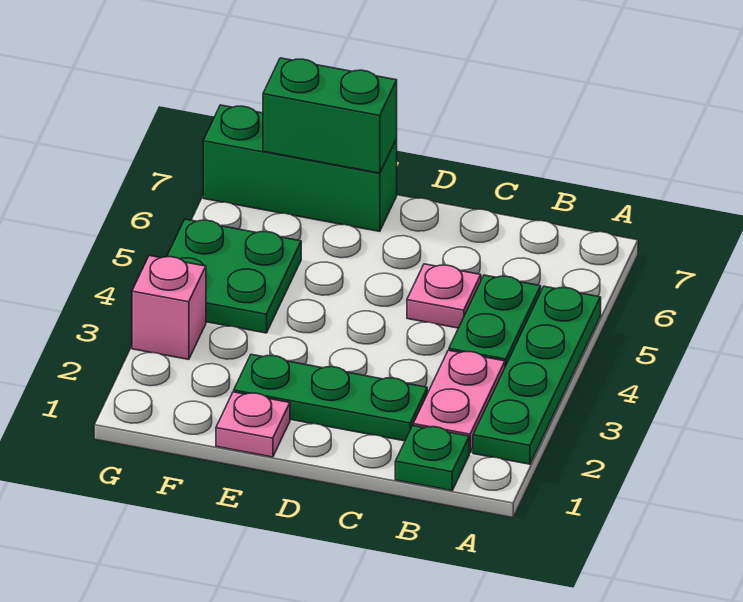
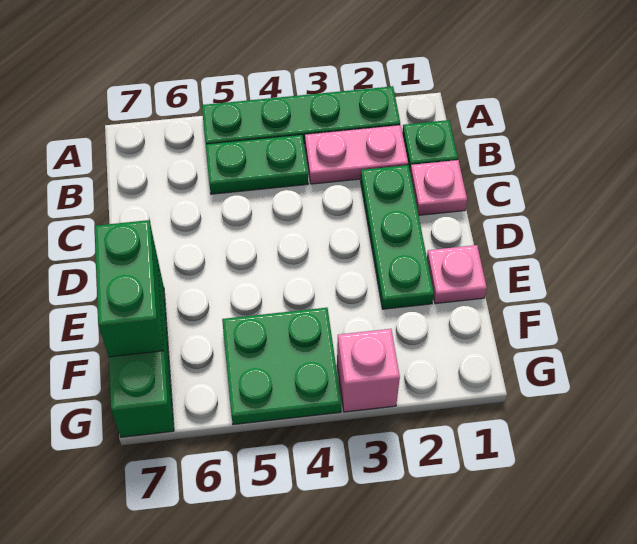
pink plate C5 level 1 -> pink plate C1 level 1

